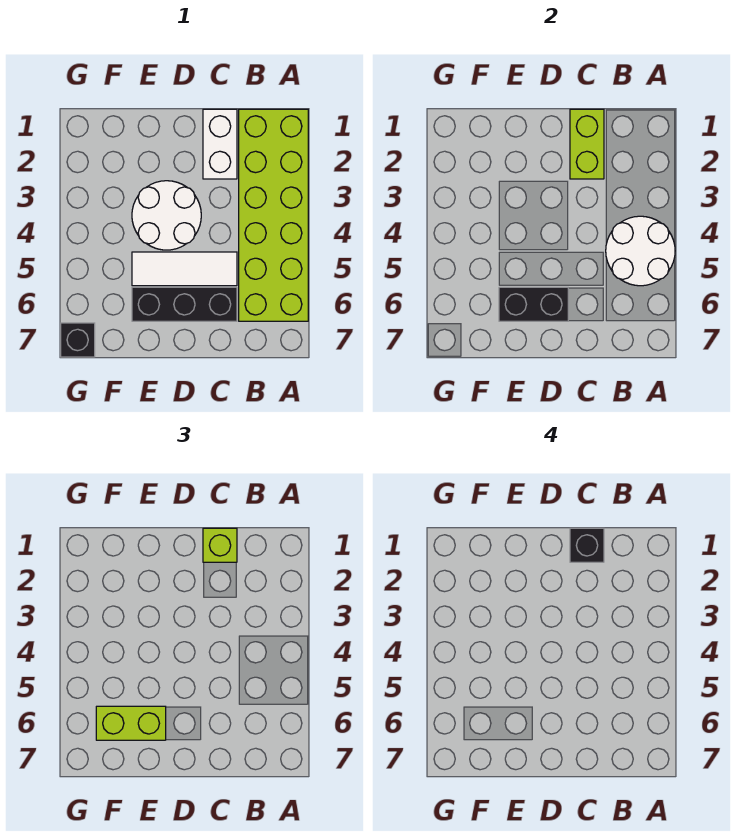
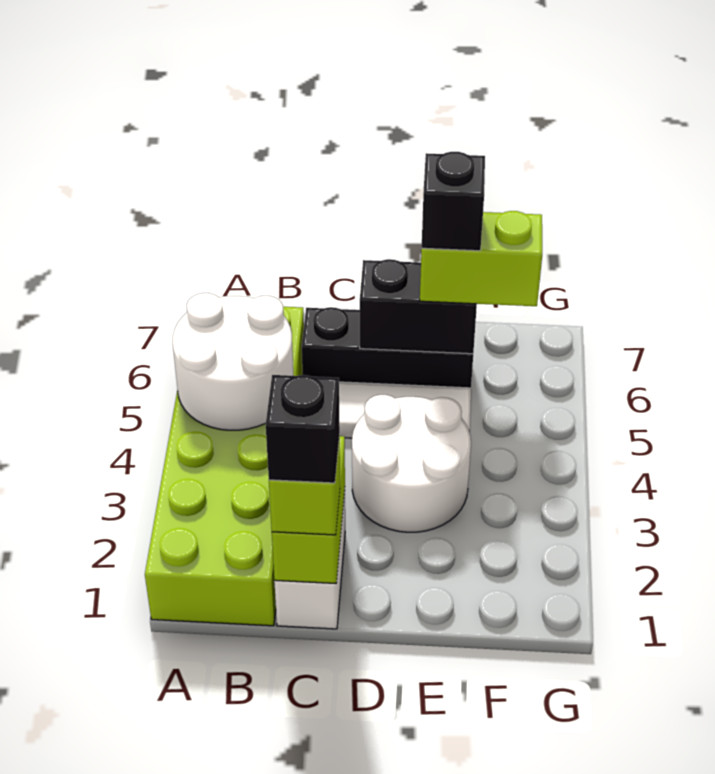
black brick G7 level 1 -> black brick E6 level 4

